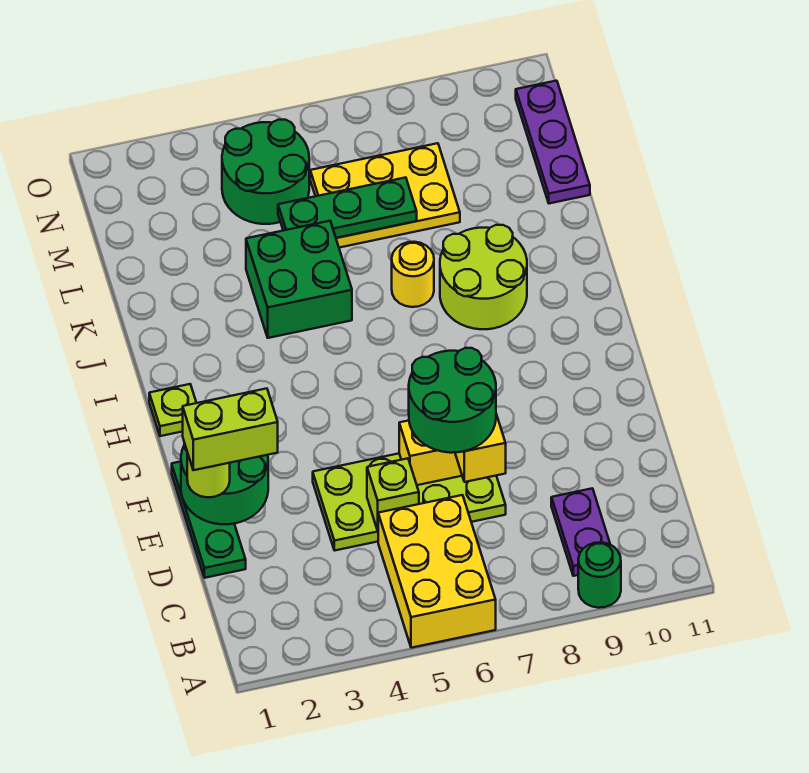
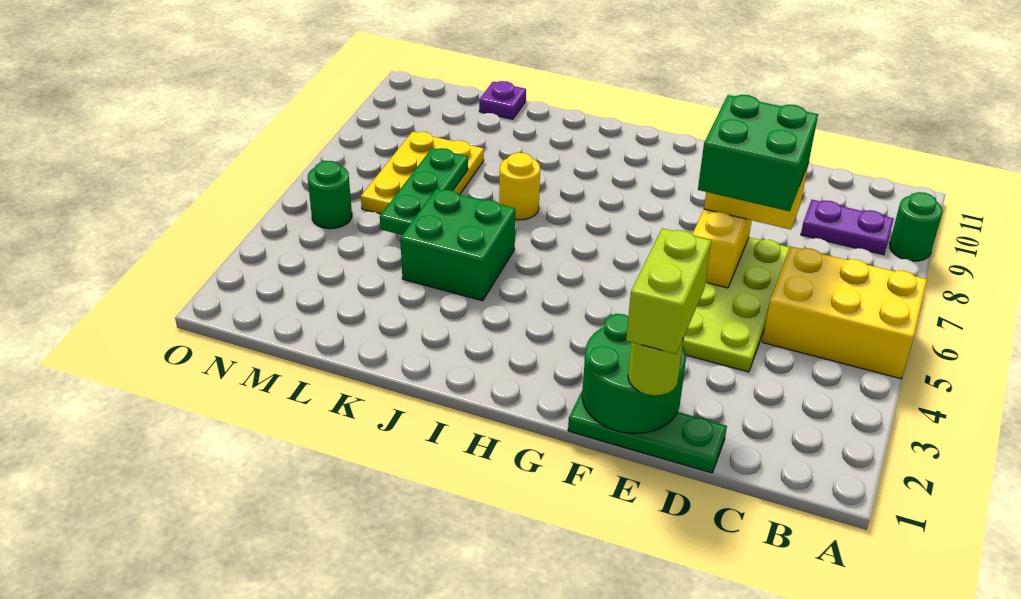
lime brick D5 level 2 -> none
green round brick D6:E7 level 4 -> green brick D6:E7 level 4
lime plate H1 level 1 -> none
lime round brick I8:J9 level 1 -> none
purple plate L11:N11 level 1 -> purple plate L11 level 1
green round brick M4:N5 level 1 -> green round brick N5 level 1

